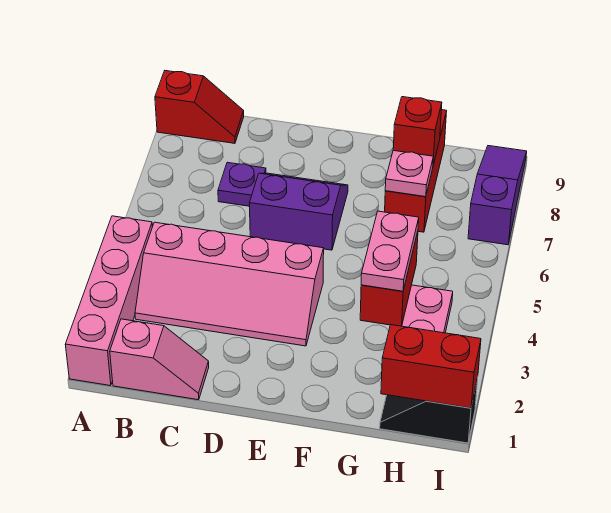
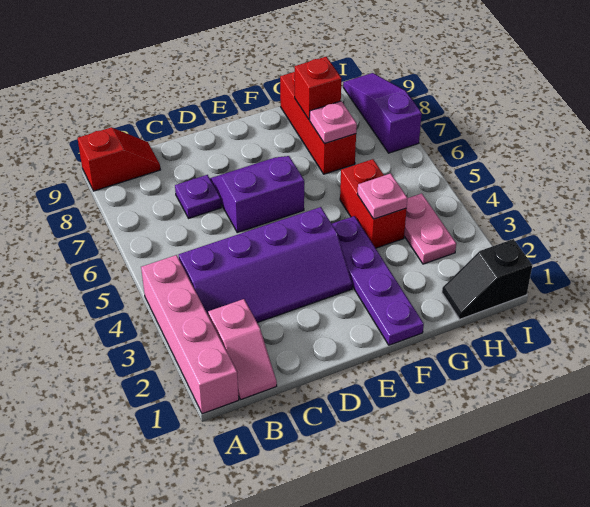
pink slope B1:C1 level 1 top B -> pink slope B1:B2 level 1 top 2
pink slope B3:E4 level 1 top 4 -> purple slope B3:E4 level 1 top 4
none -> purple plate F1:F4 level 1
pink plate G4:G5 level 2 -> pink plate G4 level 2
red brick H1:I1 level 2 -> none

